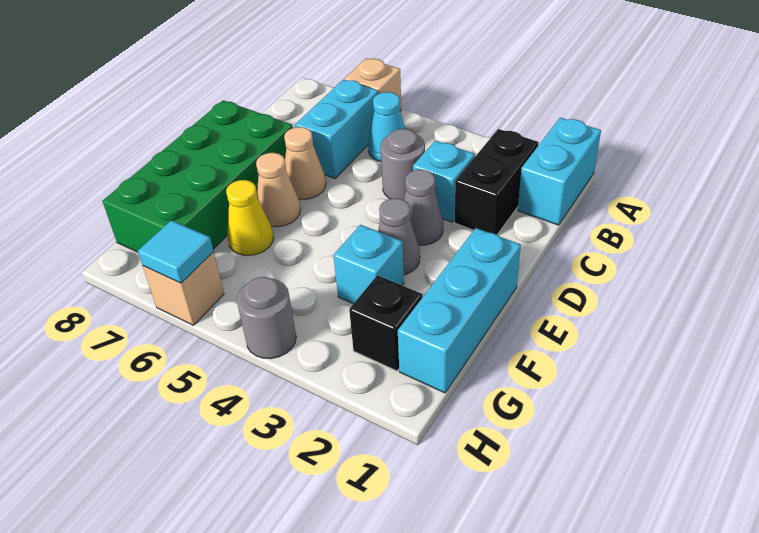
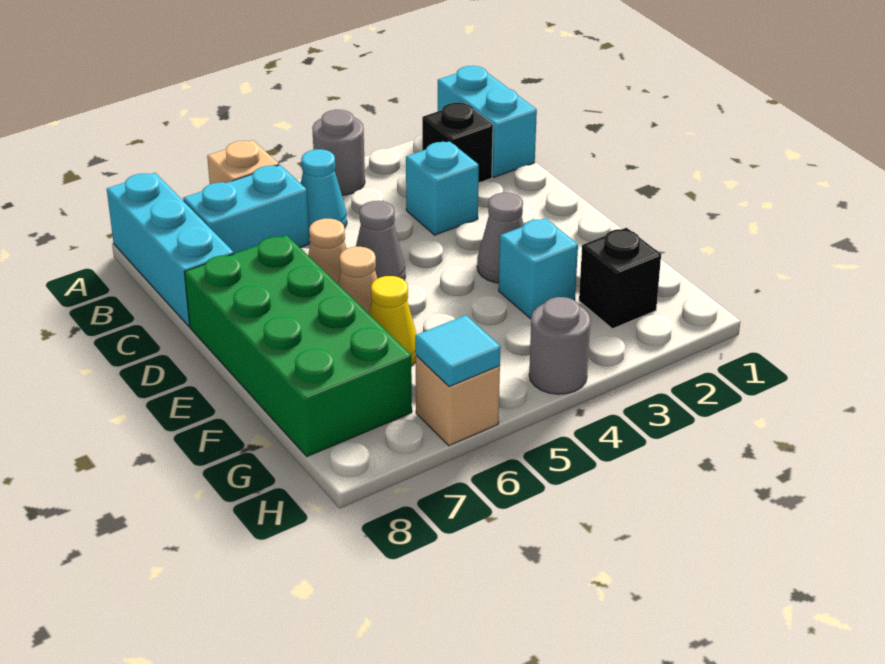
black brick B2:C2 level 1 -> black brick B2 level 1
cyan brick B6:C6 level 1 -> cyan brick B6:B7 level 1
grey round brick C4 level 1 -> grey round brick A4 level 1
grey cone D3 level 1 -> grey cone D5 level 1
cyan brick E1:G1 level 1 -> cyan brick A8:C8 level 1

